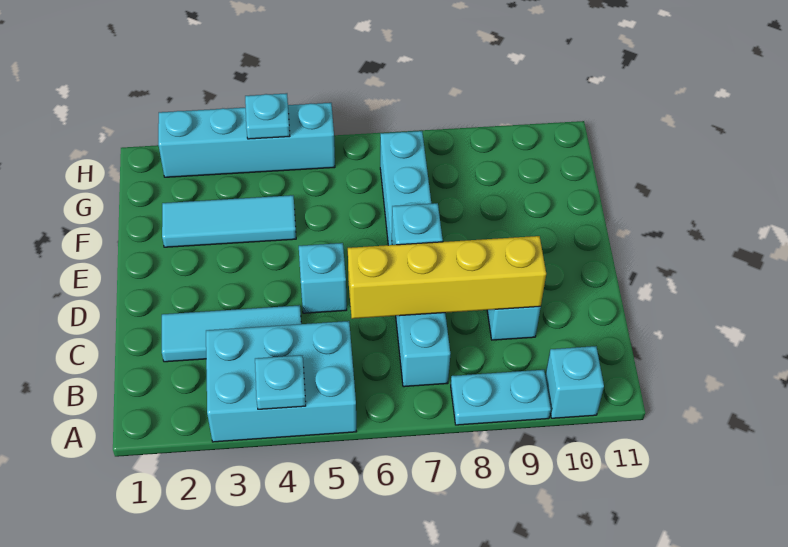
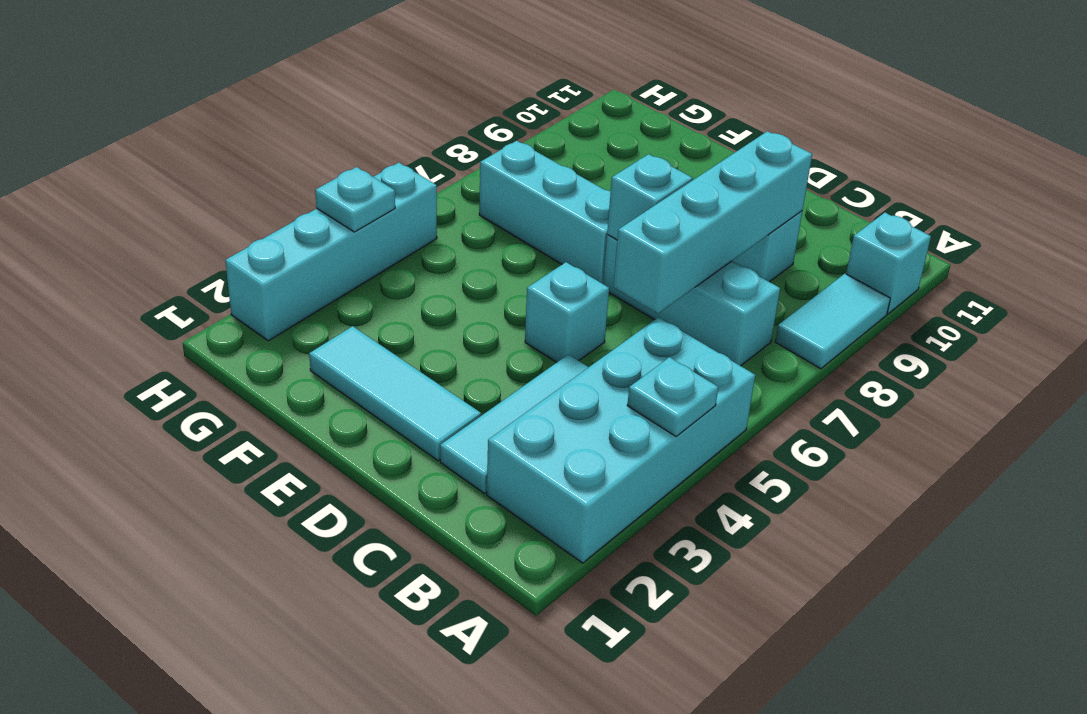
cyan brick A3:B5 level 1 -> cyan brick A2:B5 level 1
cyan plate A8:A9 level 1 -> cyan tile A8:A9 level 1
yellow brick C6:C9 level 2 -> cyan brick C6:C9 level 2
cyan tile F2:F4 level 1 -> cyan tile D2:F2 level 1

